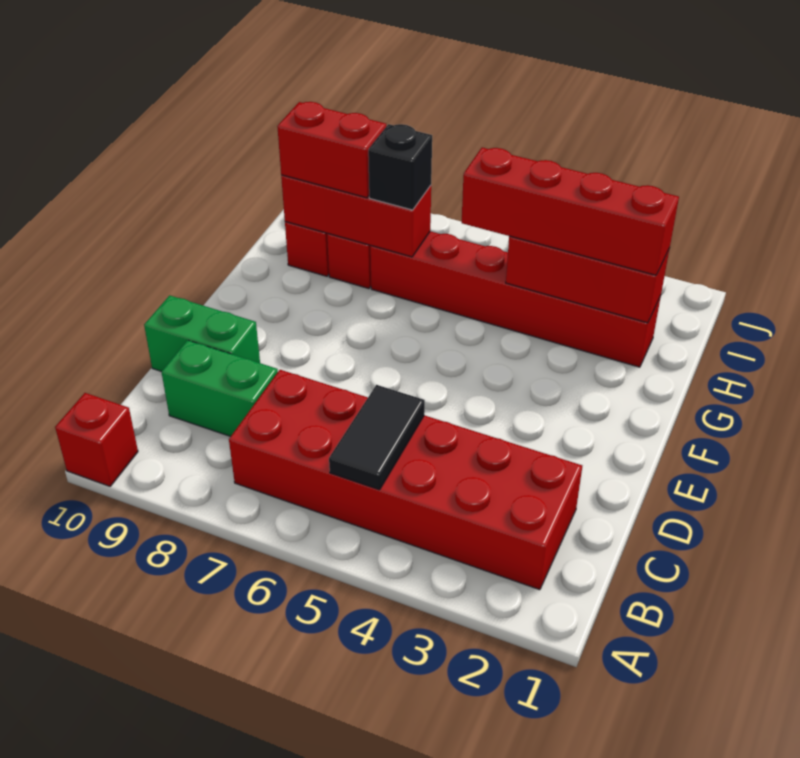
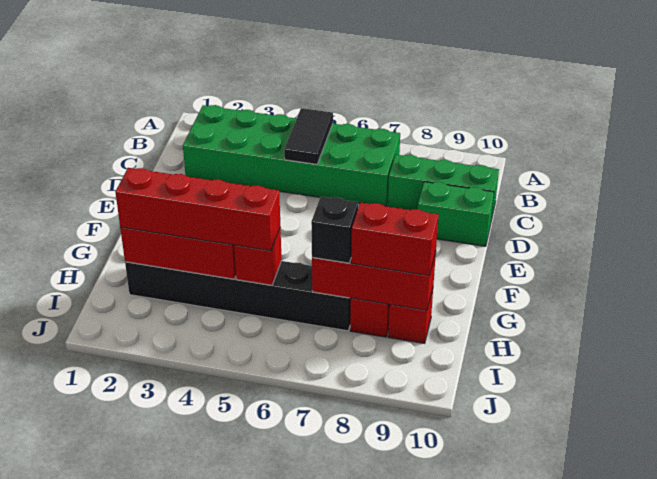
red brick A10 level 1 -> red brick H5 level 2
red brick B2:C7 level 1 -> green brick B2:C7 level 1
green brick C8:C9 level 1 -> green brick C8:C10 level 1
red brick H2:H7 level 1 -> black brick H2:H7 level 1

